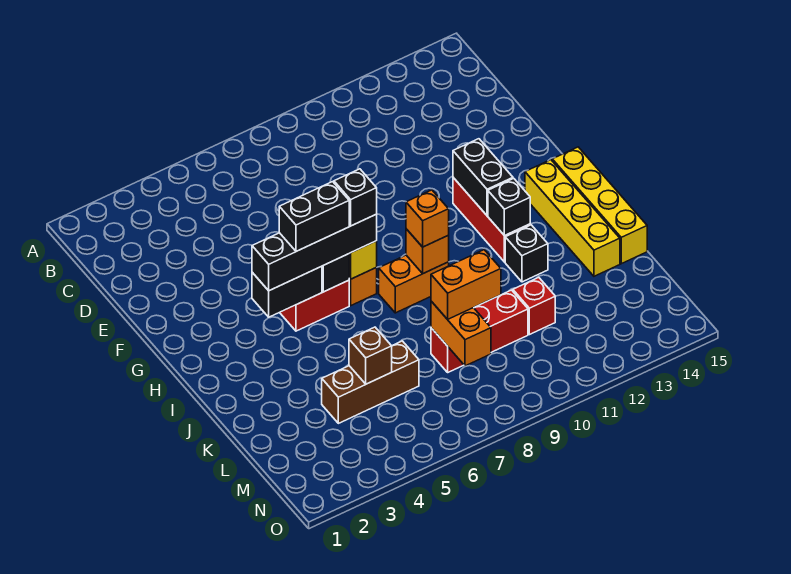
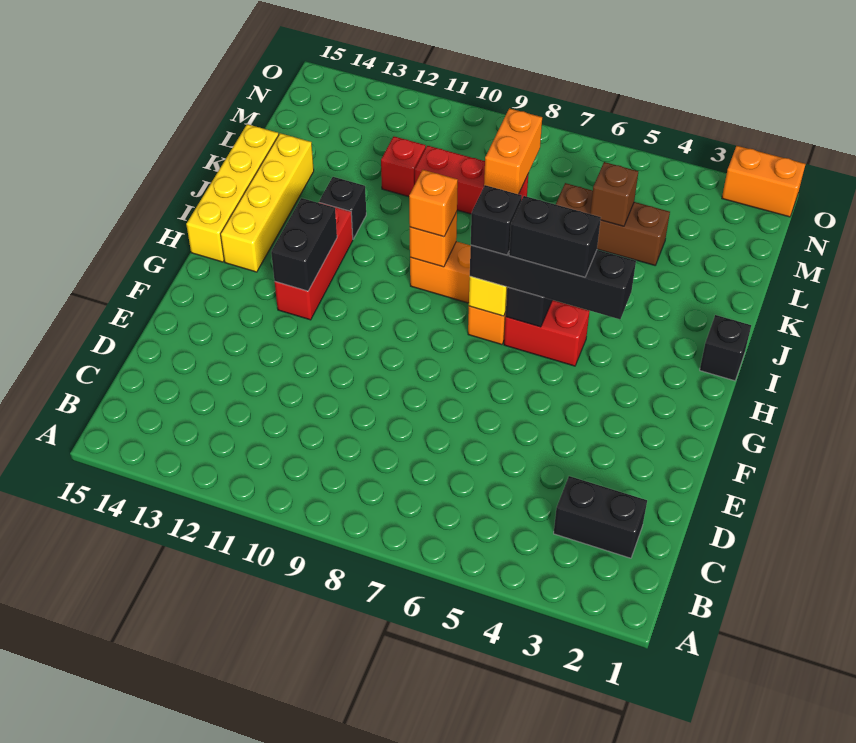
black brick H4:H5 level 2 -> black brick C2:C3 level 1
black brick I12 level 2 -> black brick I1 level 1
orange brick L8:L9 level 3 -> orange brick O1:O2 level 1

